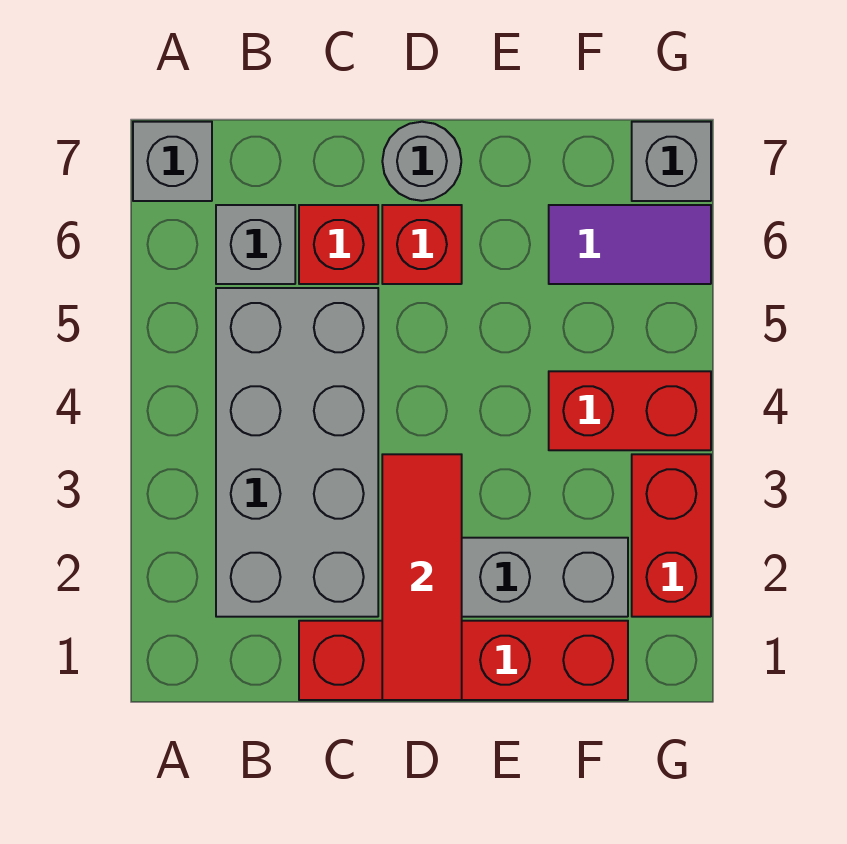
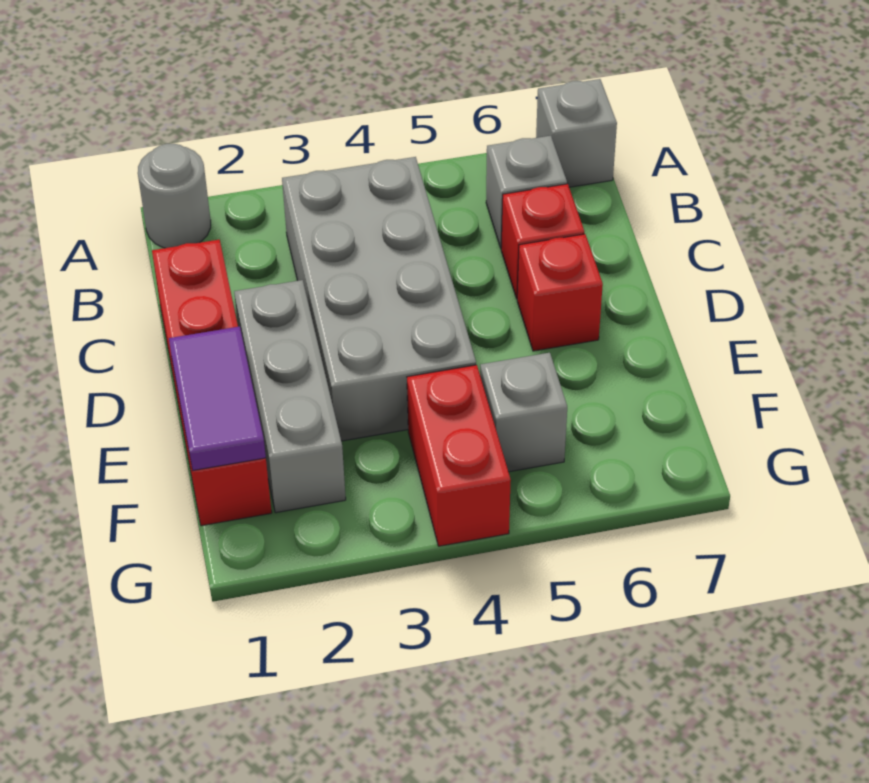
grey brick B2:C5 level 1 -> grey brick B3:E4 level 1
red tile D1:D3 level 2 -> none
grey round brick D7 level 1 -> grey round brick A1 level 1
purple tile F6:G6 level 1 -> purple tile E1:F1 level 2
red brick G2:G3 level 1 -> none
grey brick G7 level 1 -> grey brick F5 level 1

